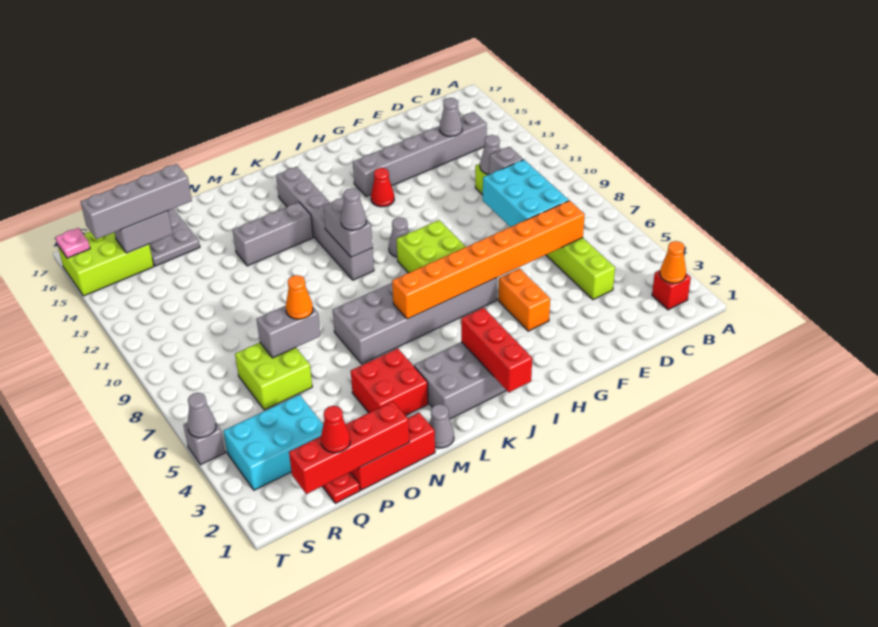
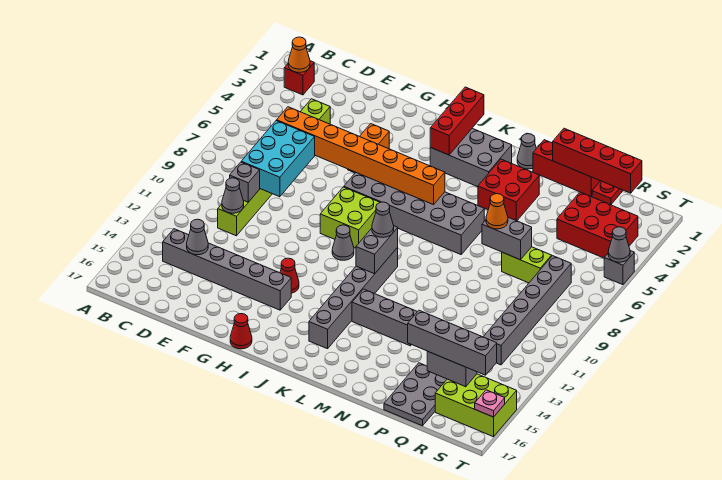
lime brick P6:Q7 level 1 -> lime brick P7:Q7 level 1
red cone Q1 level 3 -> red cone H17 level 1
cyan brick Q3:S4 level 1 -> red brick Q3:S4 level 1
none -> grey brick R7:R12 level 1

